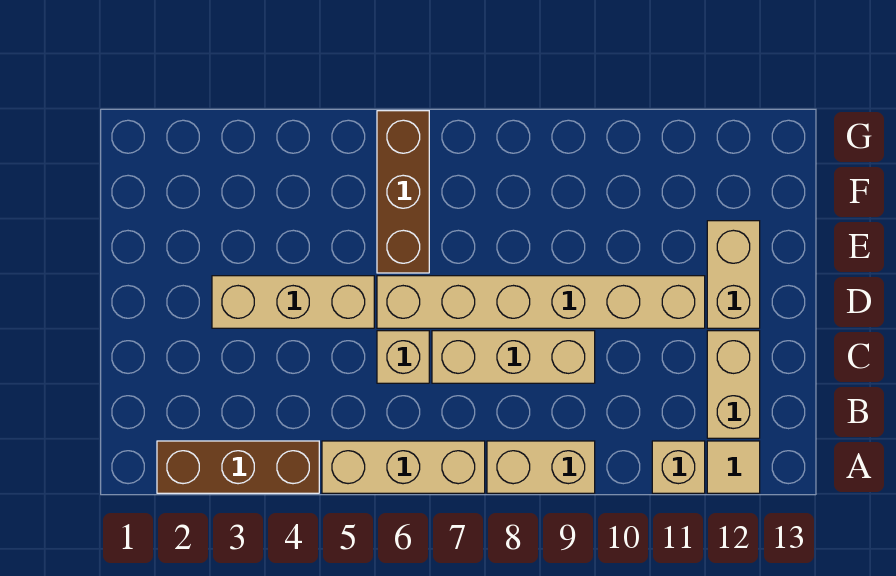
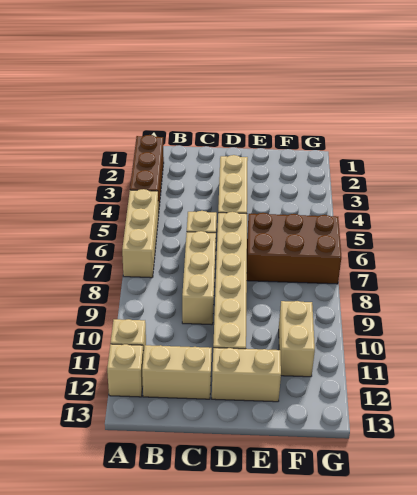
tan brick A8:A9 level 1 -> tan brick F10:F11 level 1
tan tile A12 level 1 -> tan brick A12 level 1
brown brick E6:G6 level 1 -> brown brick E6:G7 level 1

